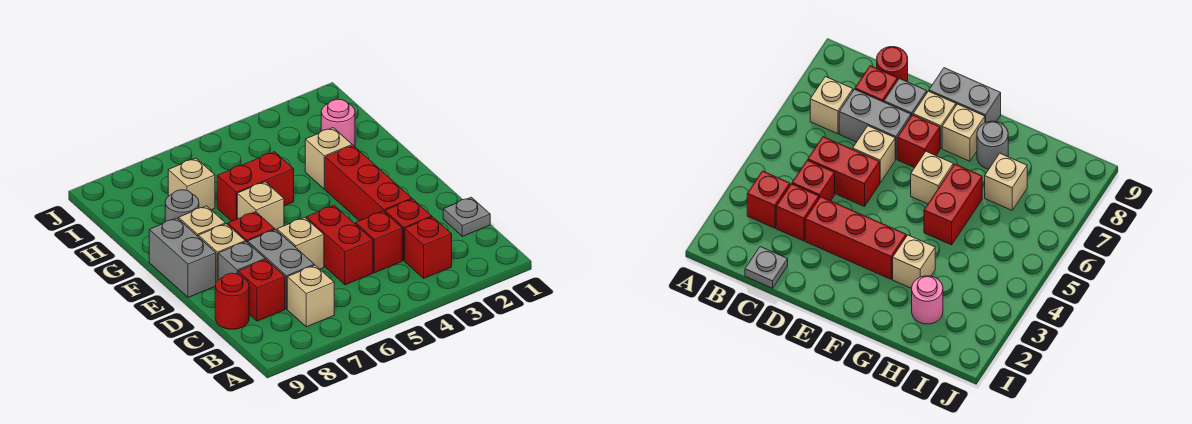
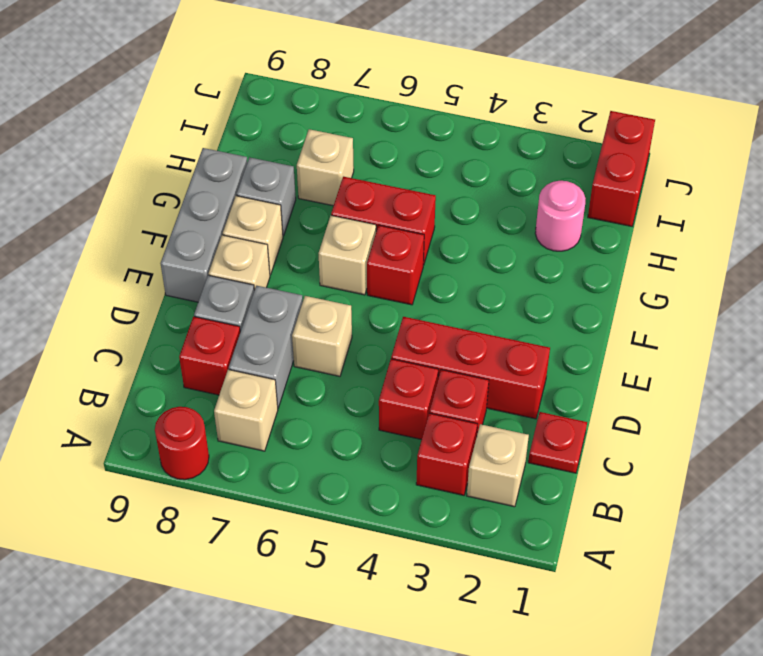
grey plate C1 level 1 -> red plate C1 level 1
red brick C5:D5 level 1 -> red brick I1:J1 level 1
red round brick C9 level 1 -> red round brick A8 level 1
red brick D3:F3 level 1 -> red brick D2:D4 level 1
red brick E7 level 1 -> red brick F5 level 1
grey brick E9:F9 level 1 -> grey brick E9:G9 level 1
tan brick G3 level 1 -> tan brick B2 level 1
grey round brick G8 level 1 -> grey brick G8 level 1

